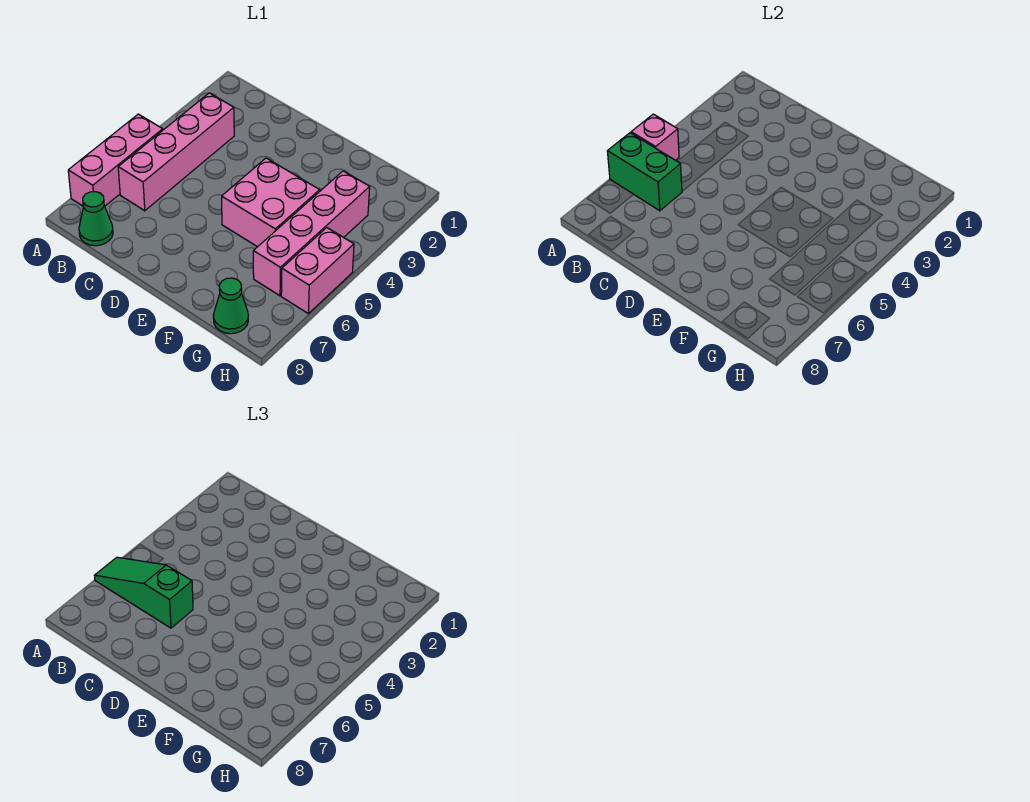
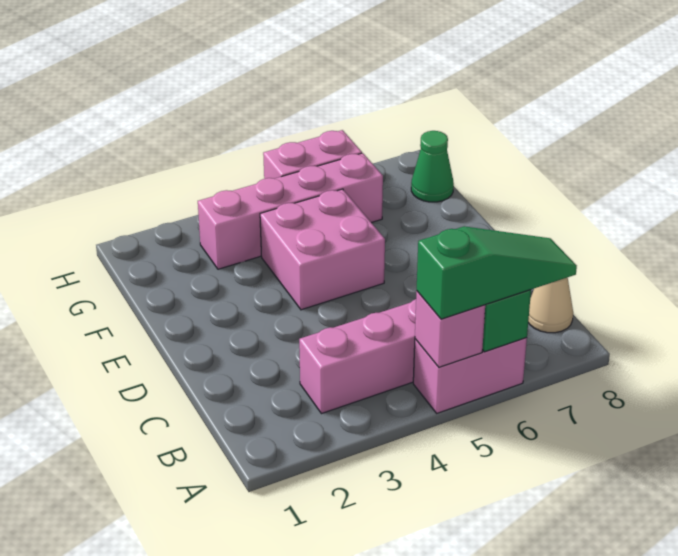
pink brick A5:A7 level 1 -> pink brick A5:A6 level 1
green slope A6:C6 level 3 top C -> green slope A5:A7 level 3 top 5
green cone B8 level 1 -> tan cone B8 level 1

